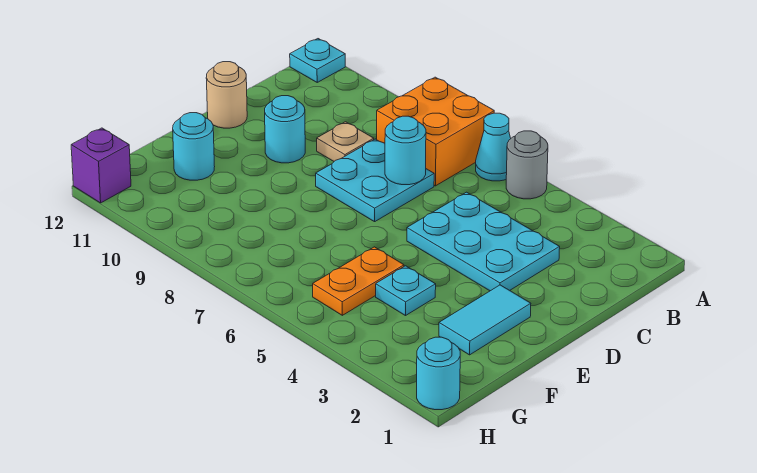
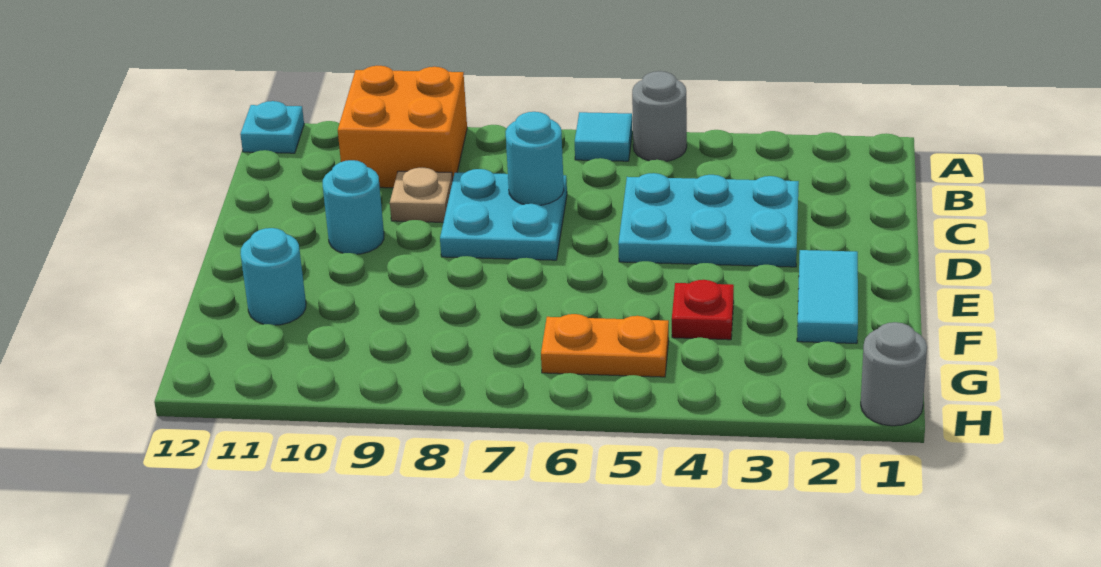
cyan cone A6 level 1 -> cyan tile A6 level 1
orange brick A7:B8 level 1 -> orange brick A9:B10 level 1
tan round brick D12 level 1 -> none
cyan plate F4 level 1 -> red plate F4 level 1
orange plate F5:G5 level 1 -> orange plate G5:G6 level 1
cyan round brick H1 level 1 -> grey round brick H1 level 1
purple brick H12 level 1 -> none

